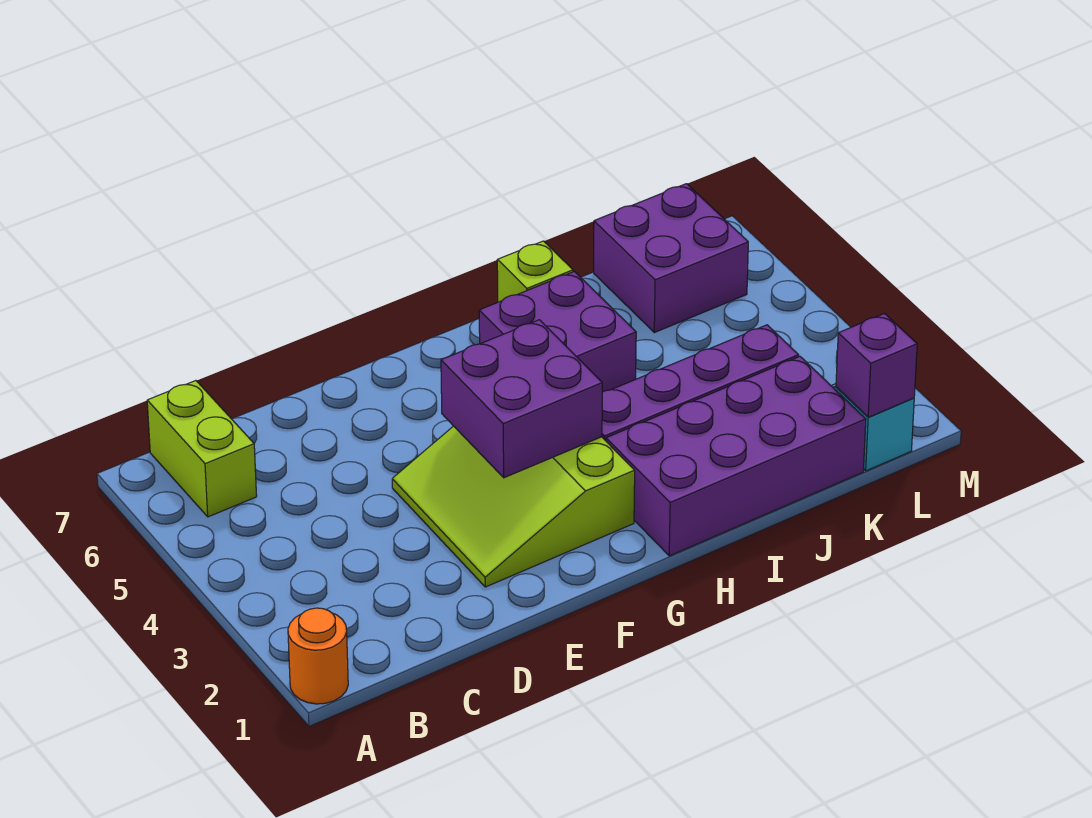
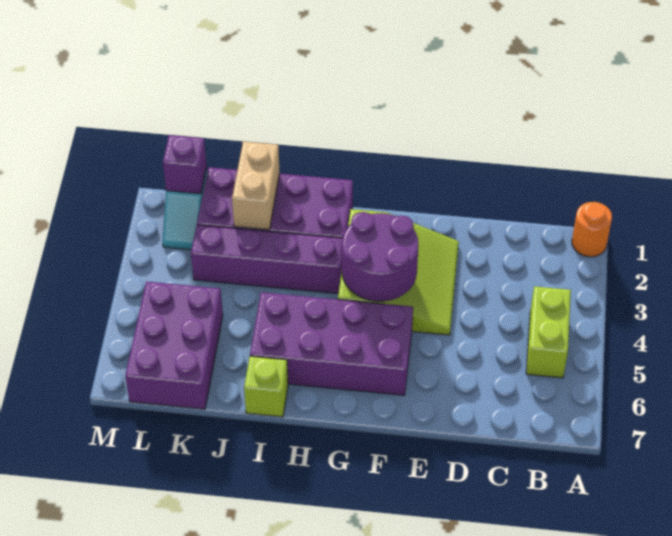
lime brick B6:B7 level 1 -> lime brick B4:B5 level 1
purple brick F3:G4 level 2 -> purple round brick F3:G4 level 2
purple brick H5:I6 level 1 -> purple brick F5:I6 level 1
none -> tan brick J1:J2 level 2
purple brick K6:L7 level 1 -> purple brick K5:L7 level 1

